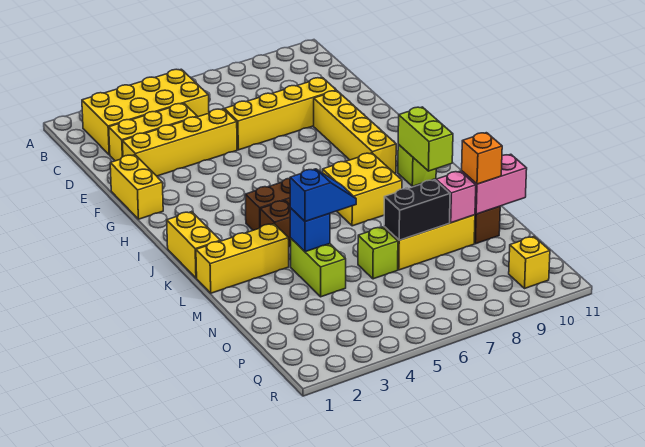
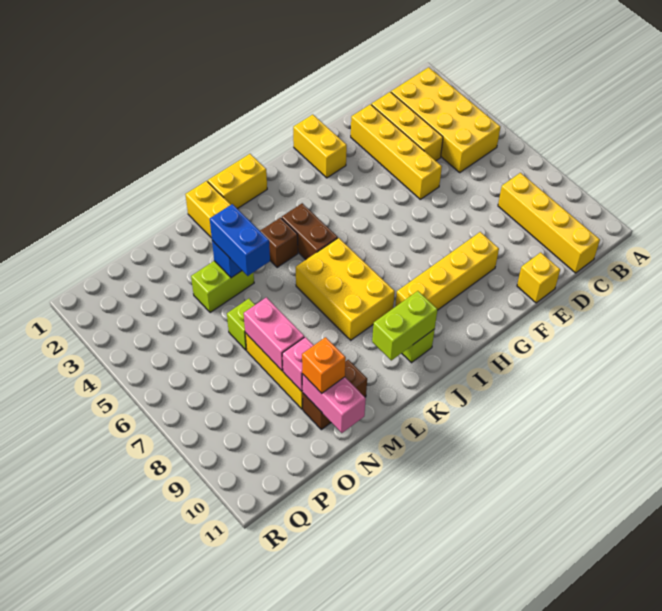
yellow brick E6:E9 level 1 -> yellow brick C8:C11 level 1
yellow brick F1:G1 level 1 -> yellow brick G1:G2 level 1
yellow brick J7:K8 level 1 -> yellow brick J6:K8 level 1
blue slope M4:M5 level 3 top 4 -> blue brick M4:M5 level 3
black brick N7:N8 level 2 -> pink brick N7:N8 level 2
yellow brick Q10 level 1 -> yellow brick E11 level 1

